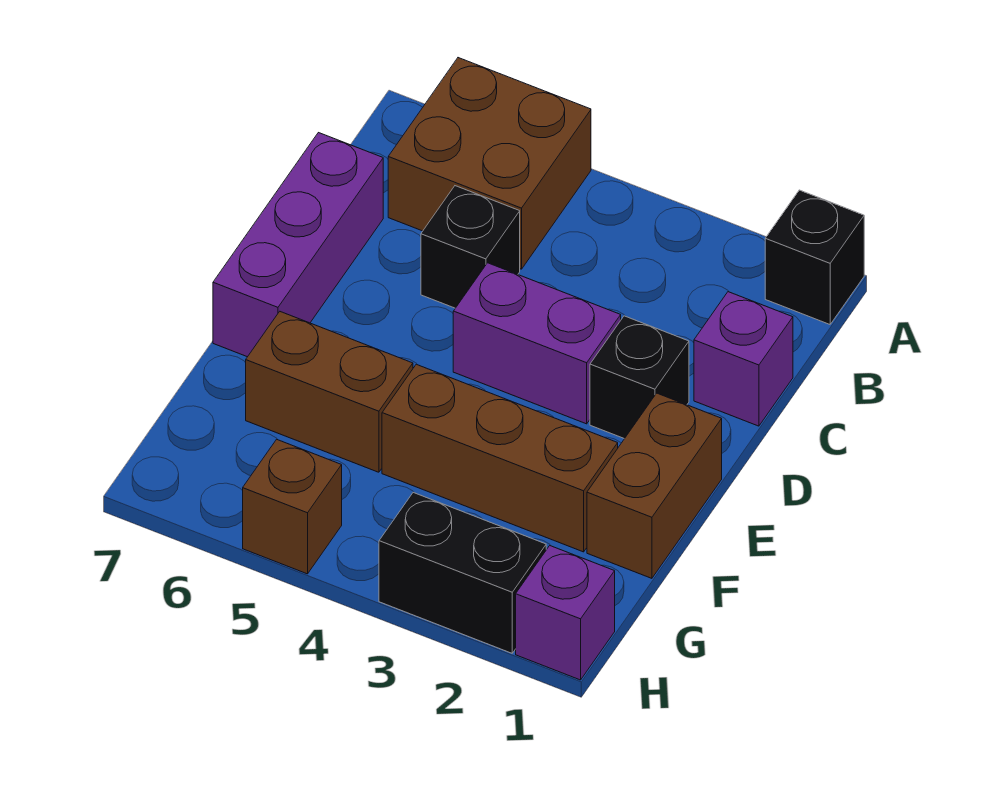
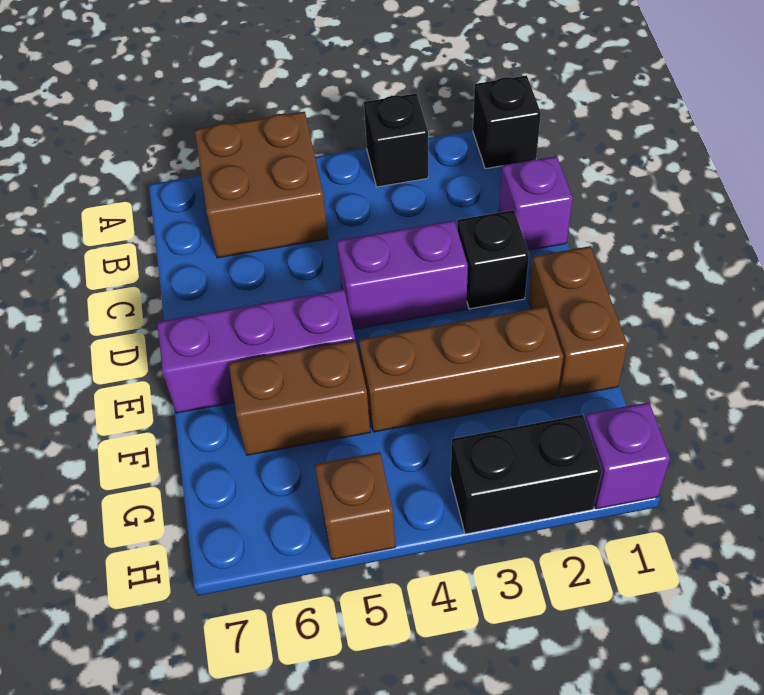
black brick C5 level 1 -> black brick A3 level 1
purple brick C7:E7 level 1 -> purple brick E5:E7 level 1

